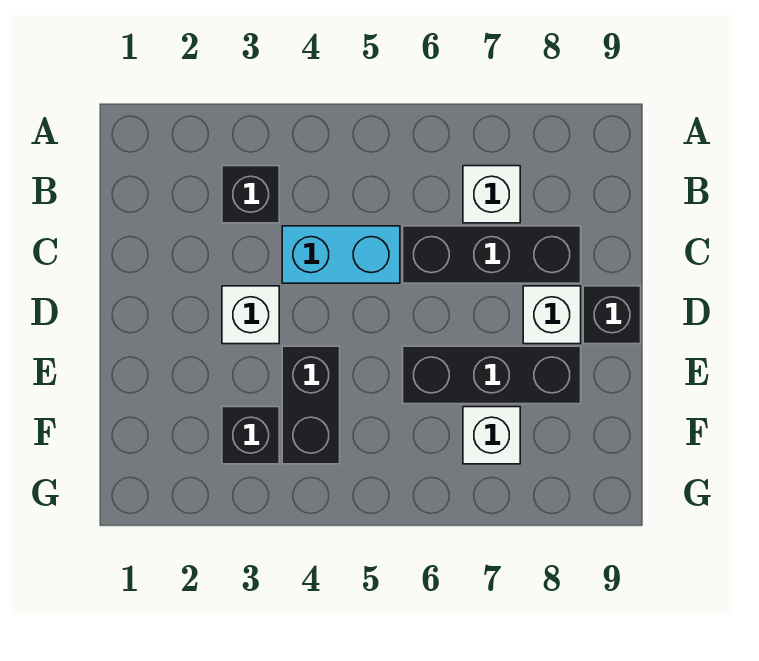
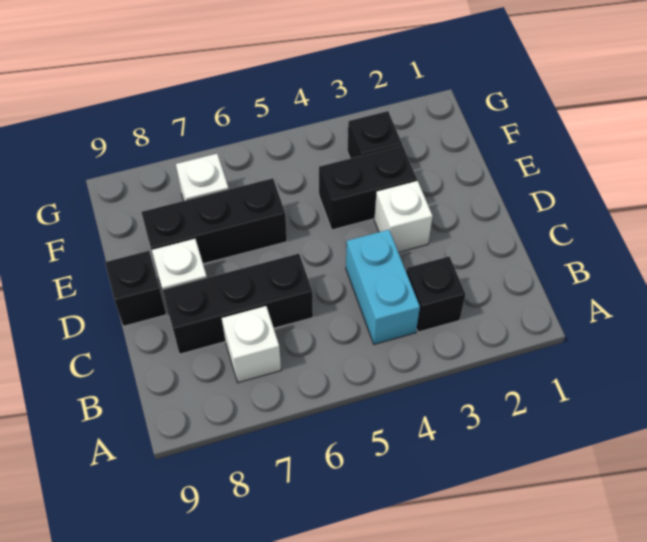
cyan brick C4:C5 level 1 -> cyan brick B4:C4 level 1
black brick E4:F4 level 1 -> black brick E3:E4 level 1

